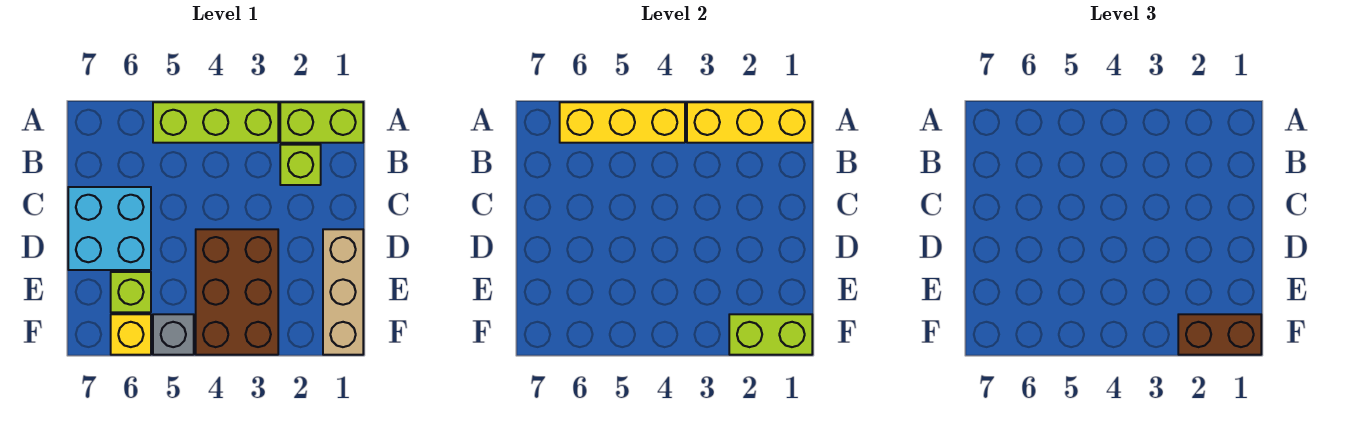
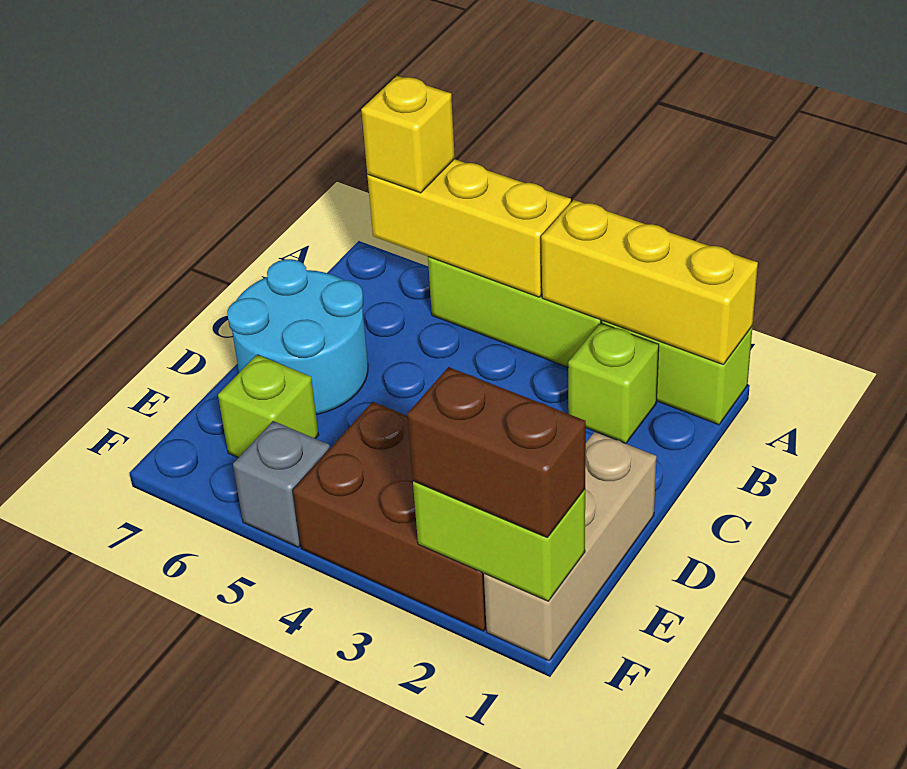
cyan brick C6:D7 level 1 -> cyan round brick C6:D7 level 1
brown brick D3:F4 level 1 -> brown brick E2:F4 level 1
yellow brick F6 level 1 -> yellow brick A6 level 3

